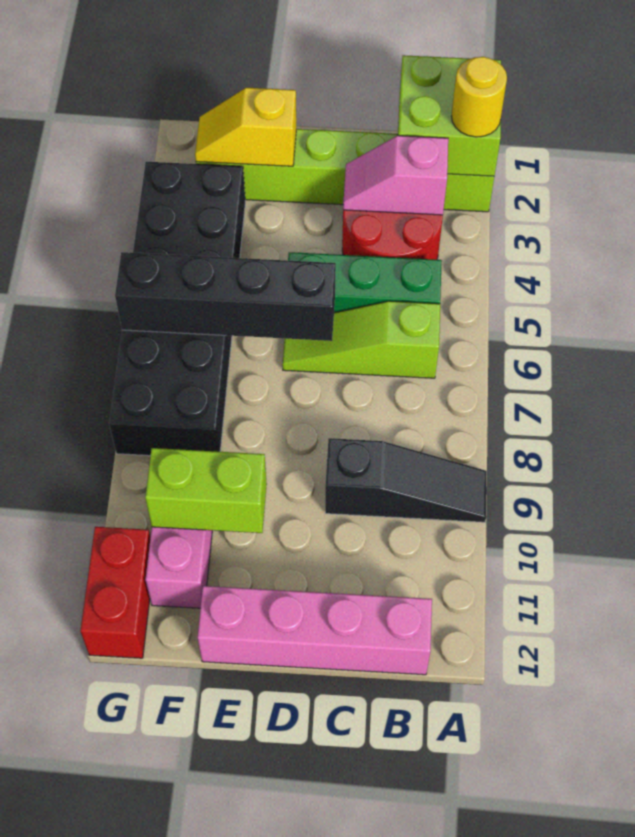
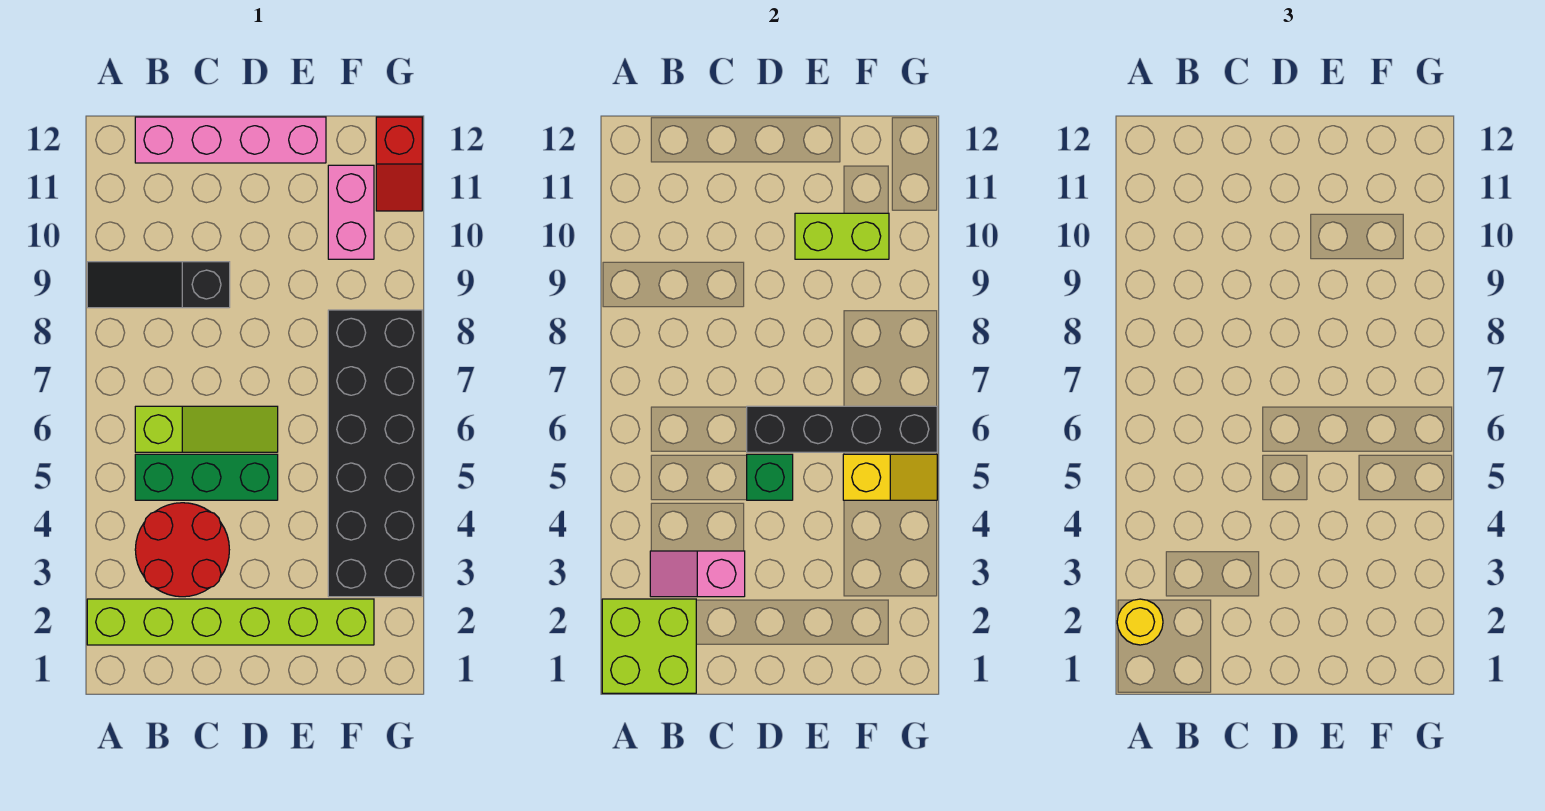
pink slope B3:C3 level 2 top B -> pink slope B3:C3 level 2 top C
none -> green brick D5 level 2
yellow slope E2:F2 level 2 top E -> yellow slope F5:G5 level 2 top F
red brick G11:G12 level 1 -> red slope G11:G12 level 1 top 12

